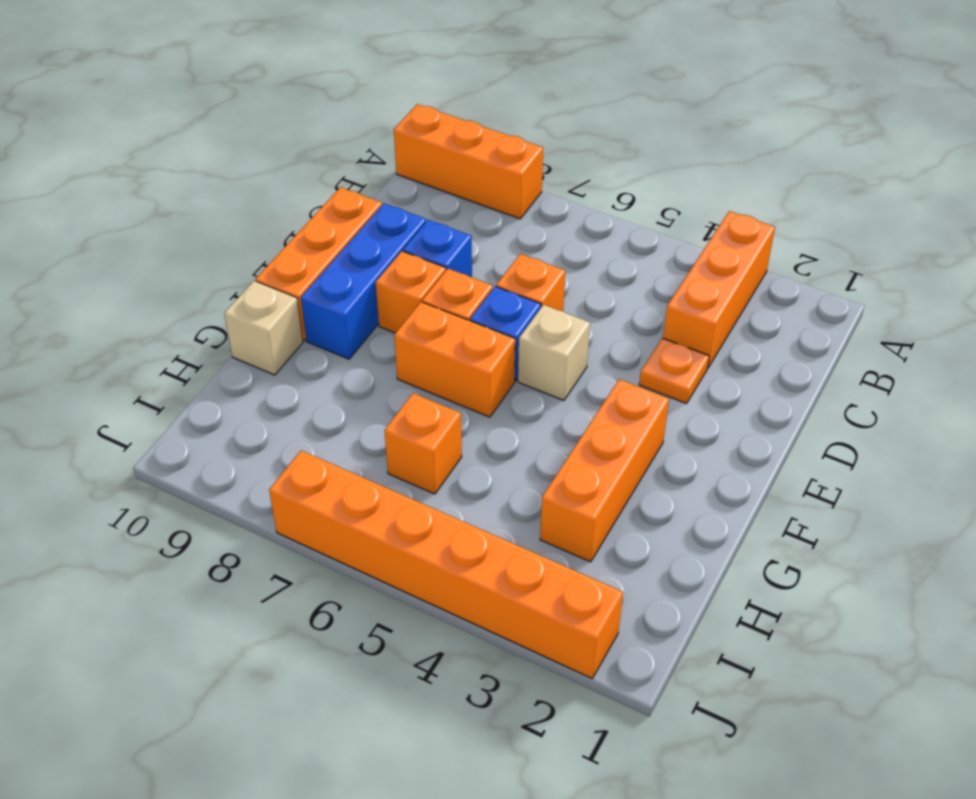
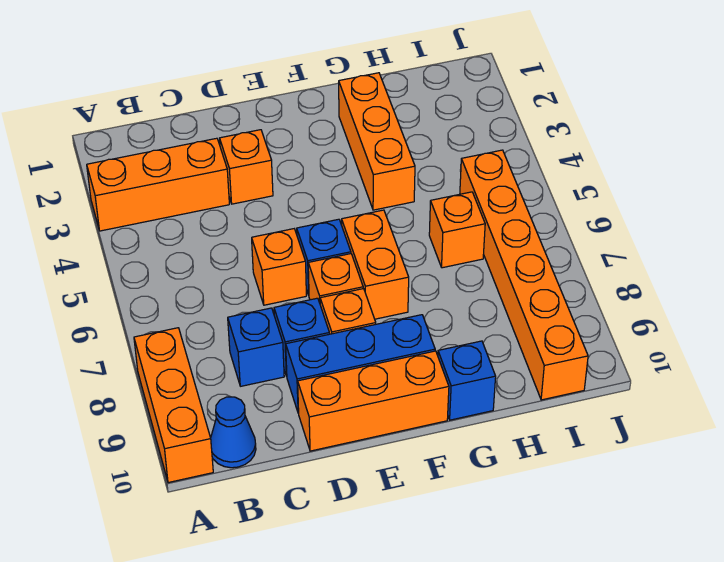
none -> blue cone B10 level 1
none -> blue brick C8 level 1
orange plate D3 level 1 -> orange brick D3 level 1
tan brick E5 level 1 -> none
orange brick F3:H3 level 1 -> orange brick G2:G4 level 1
tan brick G10 level 1 -> blue brick G10 level 1
orange brick J2:J7 level 1 -> orange brick I5:I10 level 1

